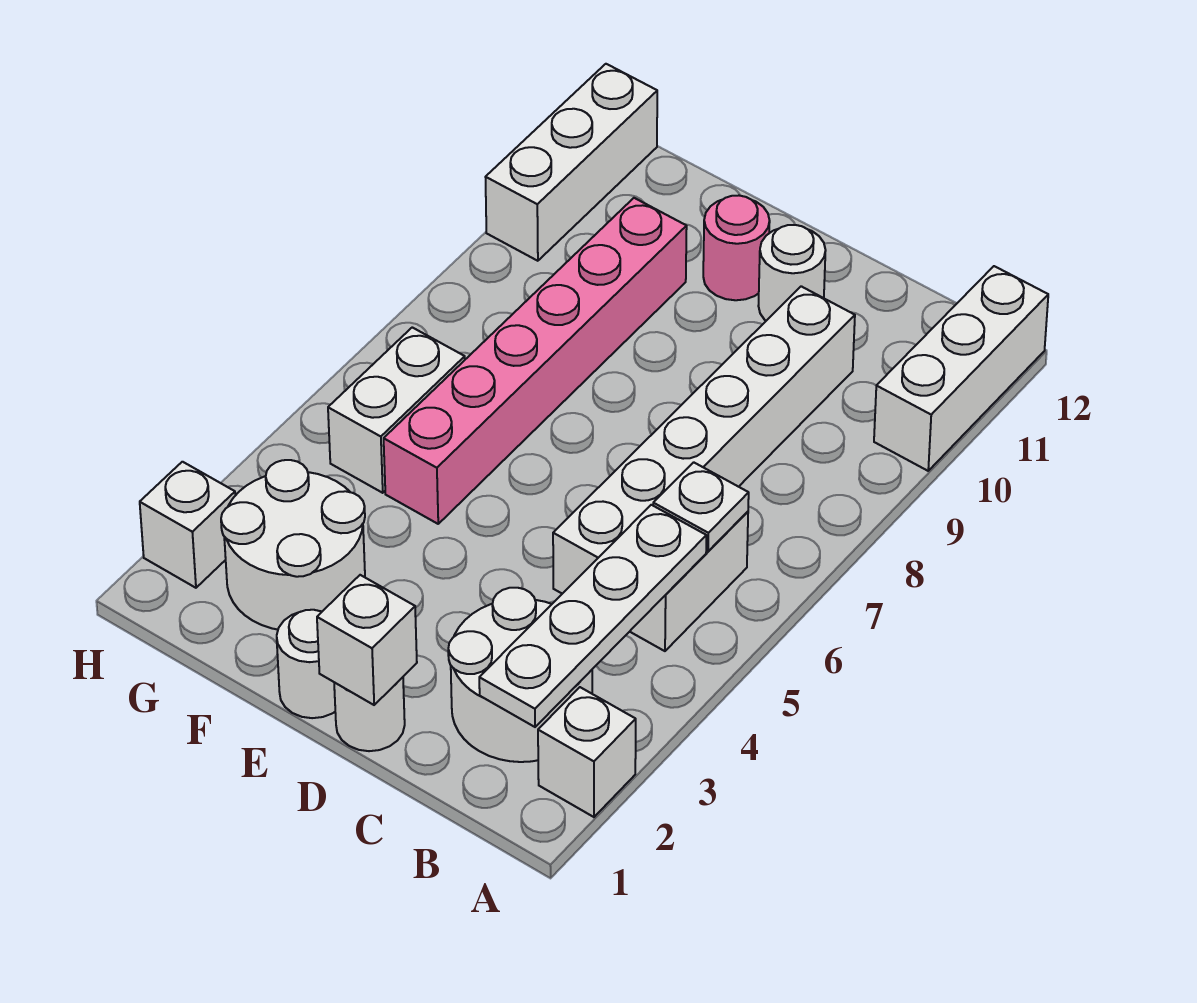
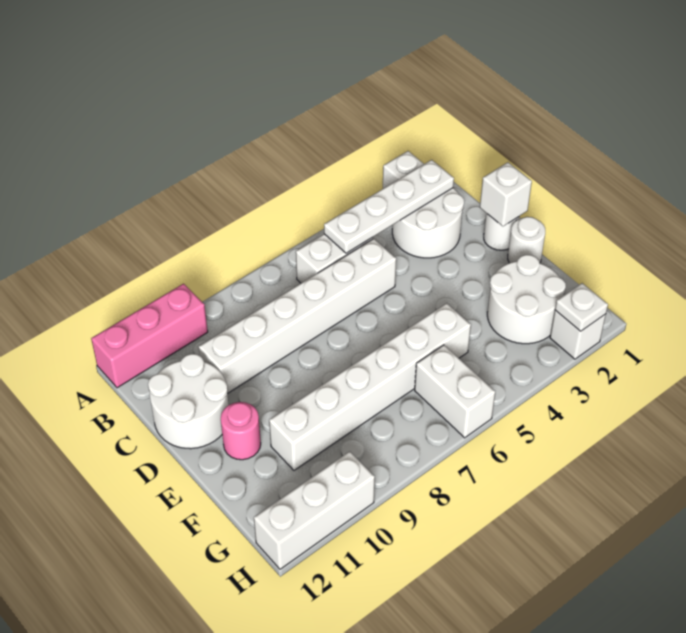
white brick A10:A12 level 1 -> pink brick A10:A12 level 1
white plate B6 level 2 -> white plate H2 level 2
white round brick D11 level 1 -> white round brick C11:D12 level 1
pink brick F5:F10 level 1 -> white brick F5:F10 level 1
white brick G5:G6 level 1 -> white brick G6:H6 level 1

